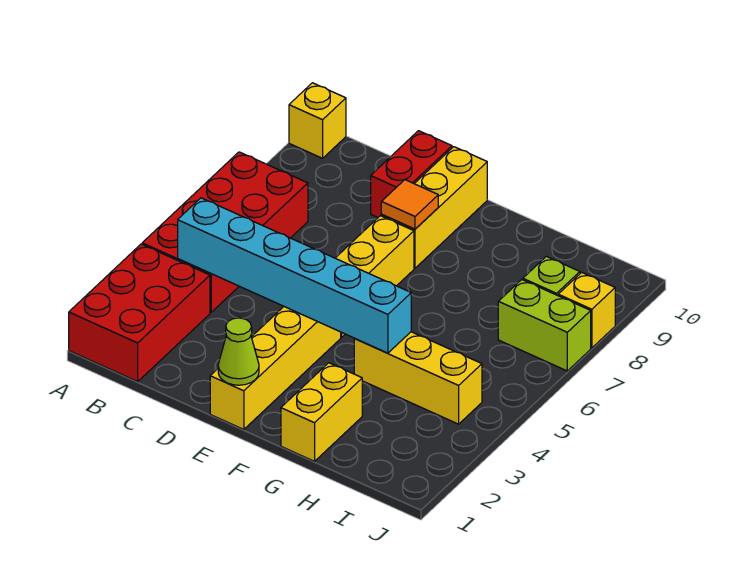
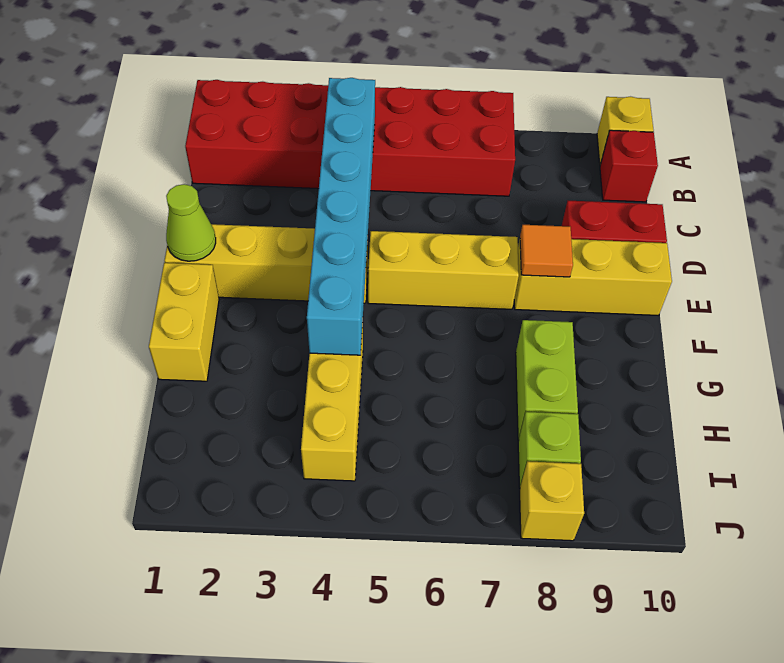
none -> red brick B10 level 1
yellow brick G1:G2 level 1 -> yellow brick F1:G1 level 1
lime brick I7:J7 level 1 -> lime brick G8:H8 level 1

